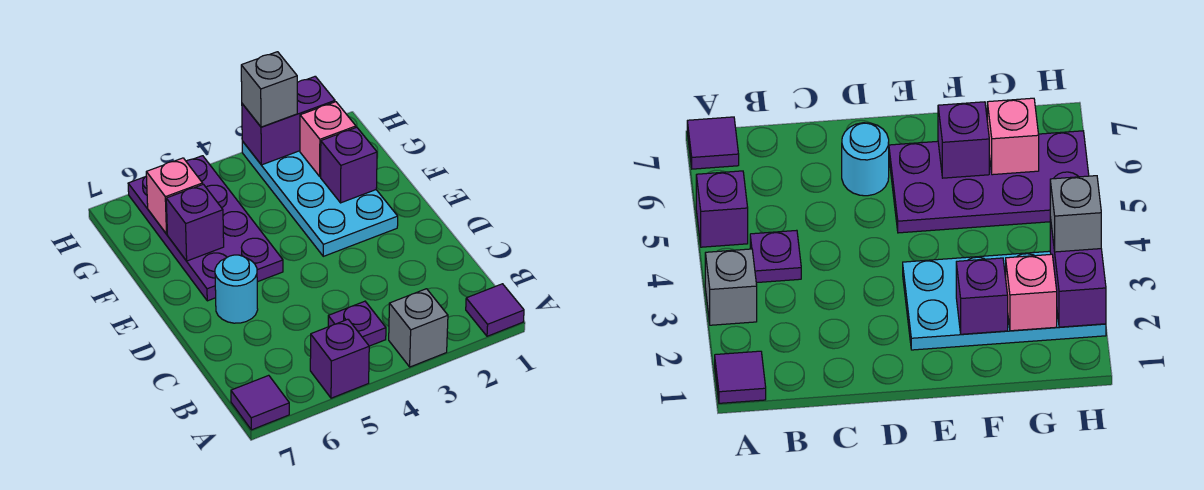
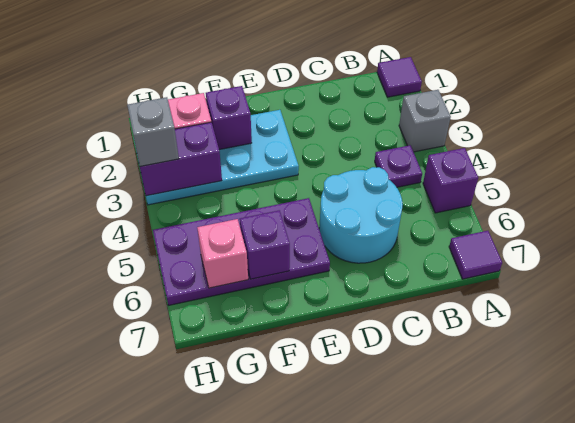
cyan round brick D6 level 1 -> cyan round brick C5:D6 level 1
purple brick H2:H3 level 2 -> purple brick G3:H3 level 2

